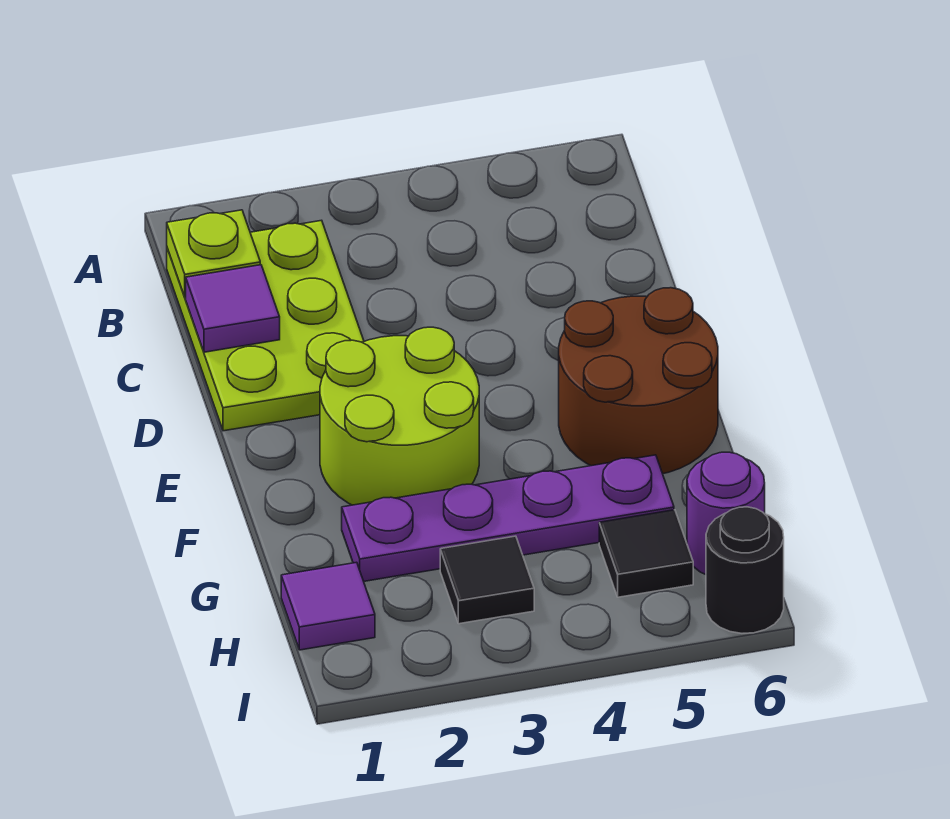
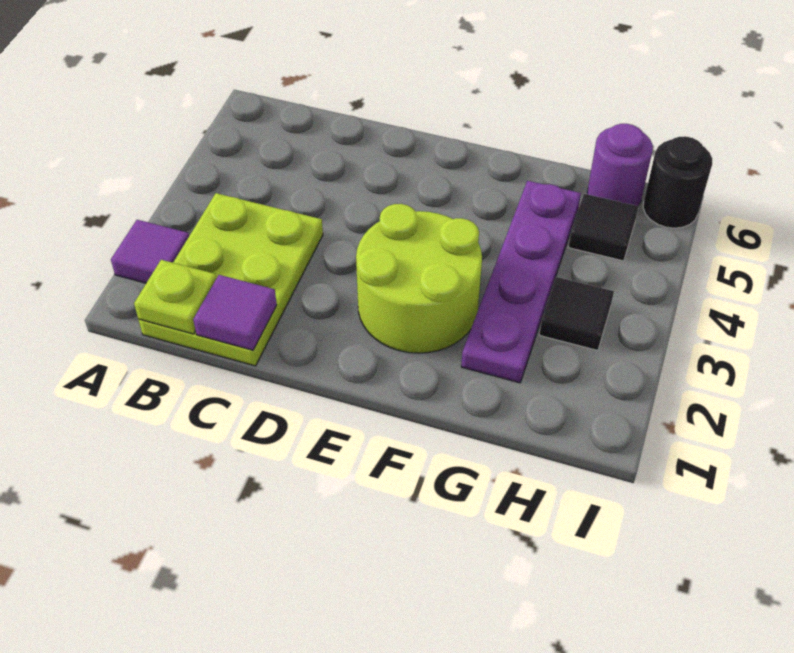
lime plate B1:D2 level 1 -> lime plate B1:C3 level 1
brown round brick E5:F6 level 1 -> none
purple tile H1 level 1 -> purple tile A2 level 1

